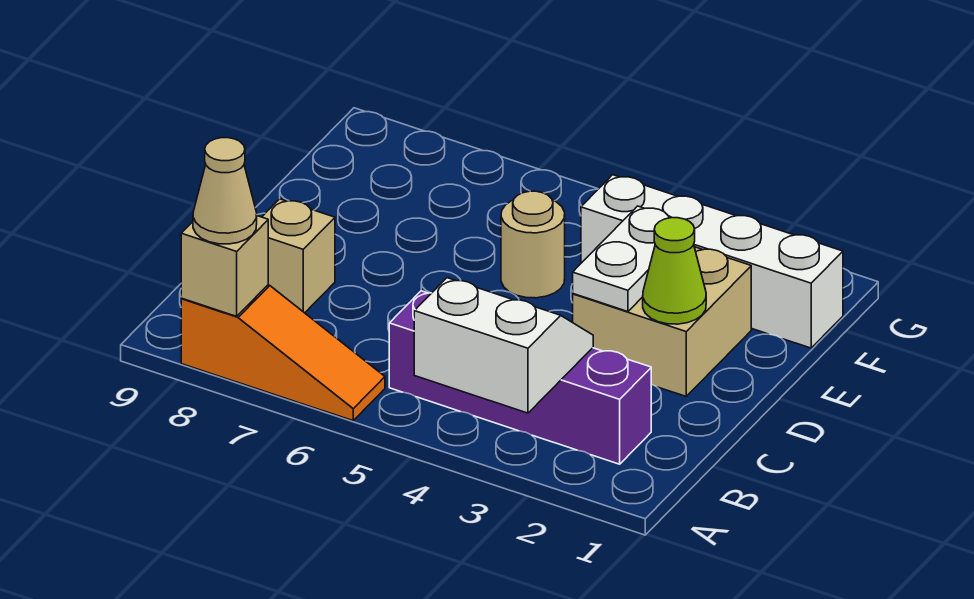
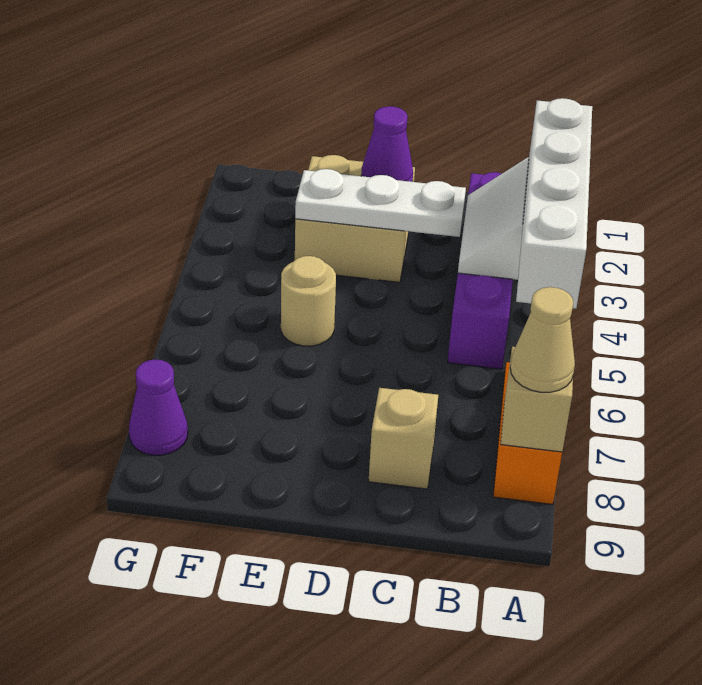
lime cone D2 level 2 -> purple cone D2 level 2
white plate D3:E3 level 2 -> white plate C3:E3 level 2
white brick F1:F4 level 1 -> white brick A3:A6 level 3
none -> purple cone G8 level 1

